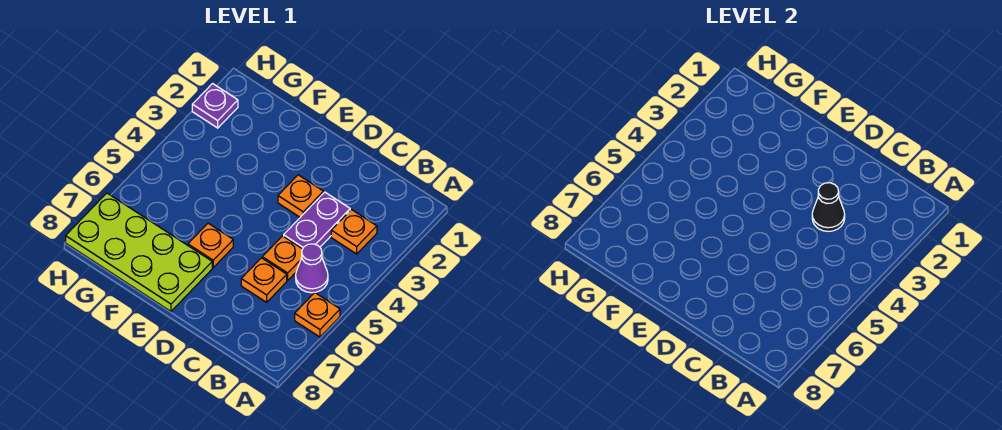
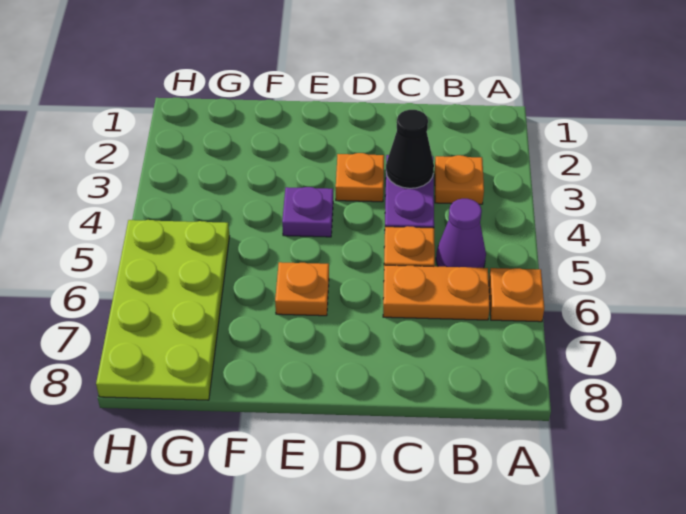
orange plate C6 level 1 -> orange plate B6:C6 level 1
lime plate E7:H8 level 1 -> lime plate G5:H8 level 1
purple plate H2 level 1 -> purple plate E4 level 1

